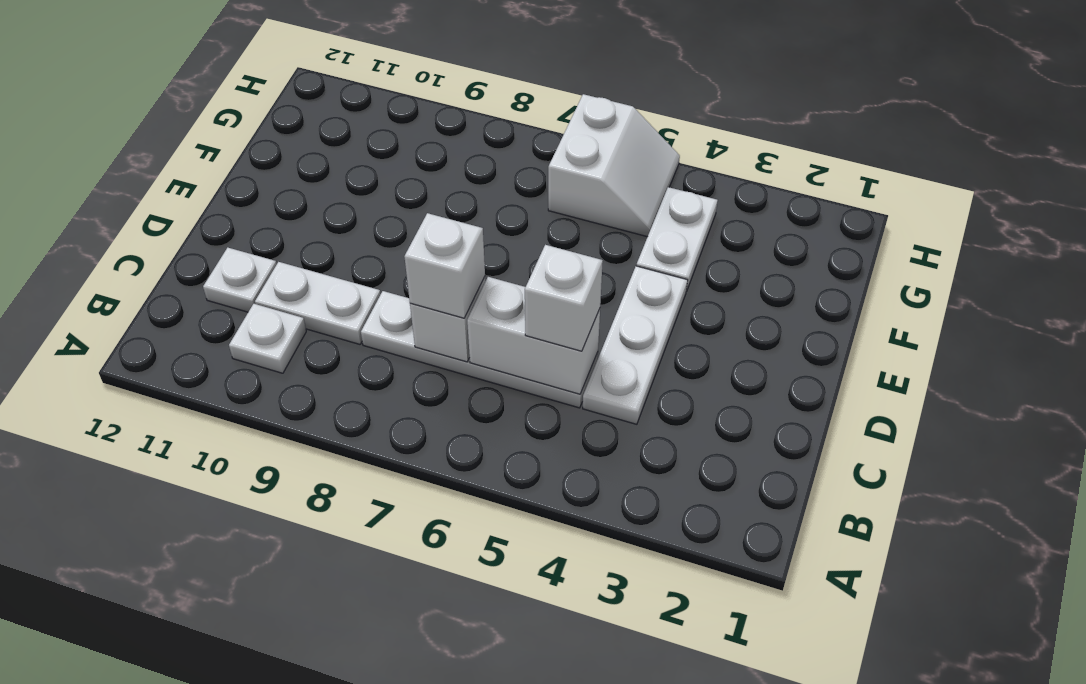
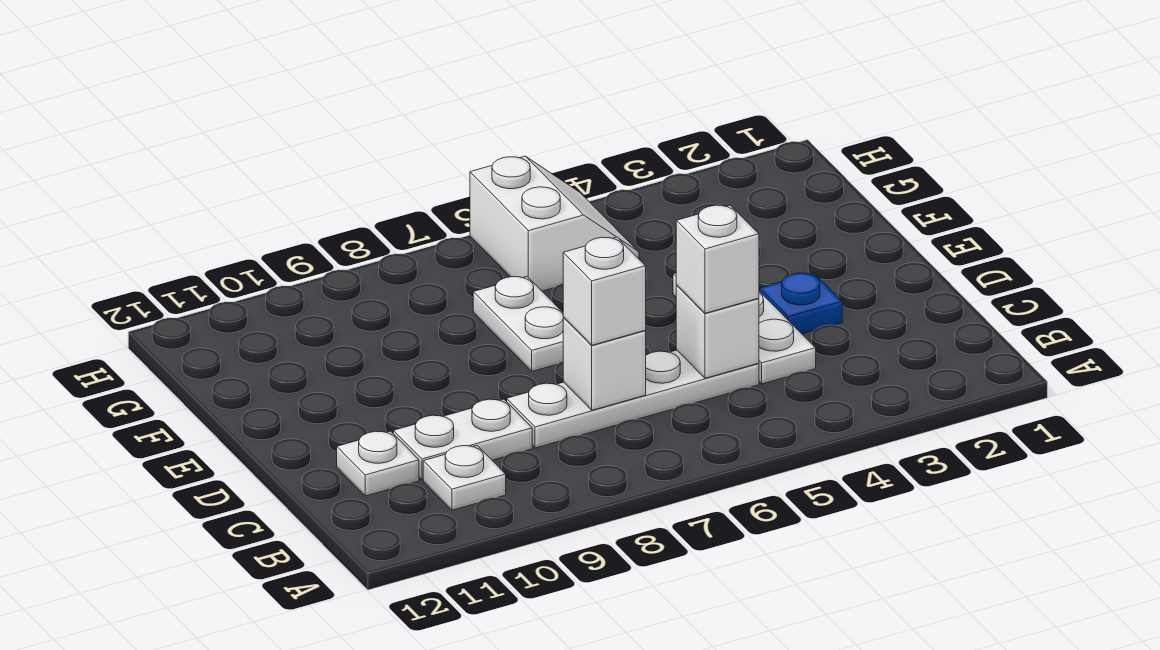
white brick C5:C6 level 2 -> white brick C5 level 2
none -> blue plate D3 level 1
white plate F4:G4 level 1 -> white plate E7:F7 level 1

